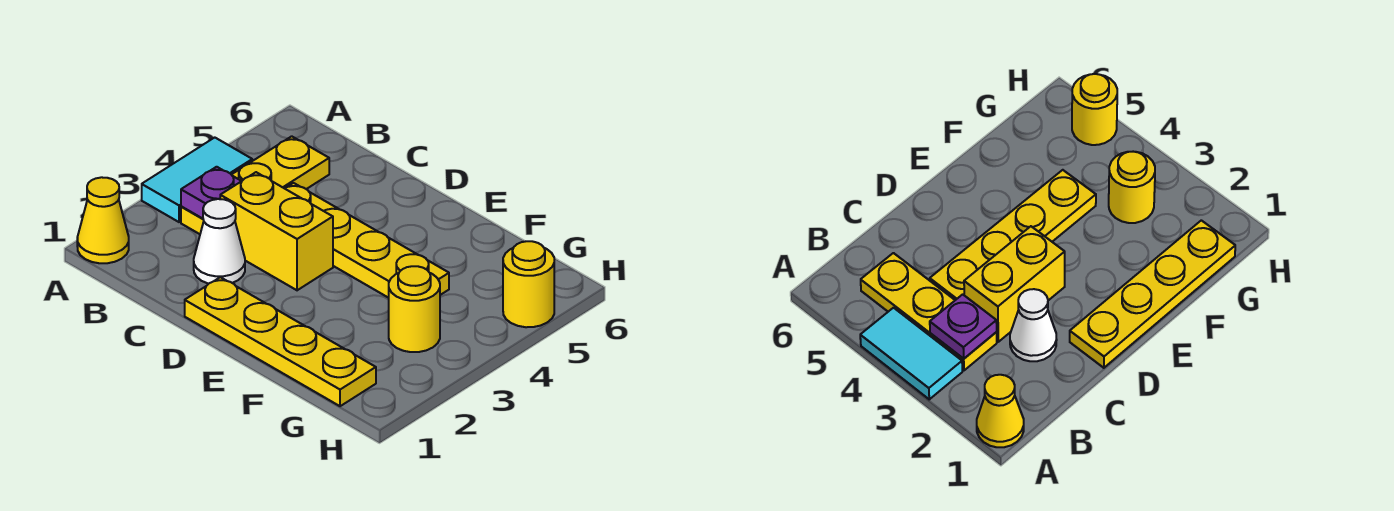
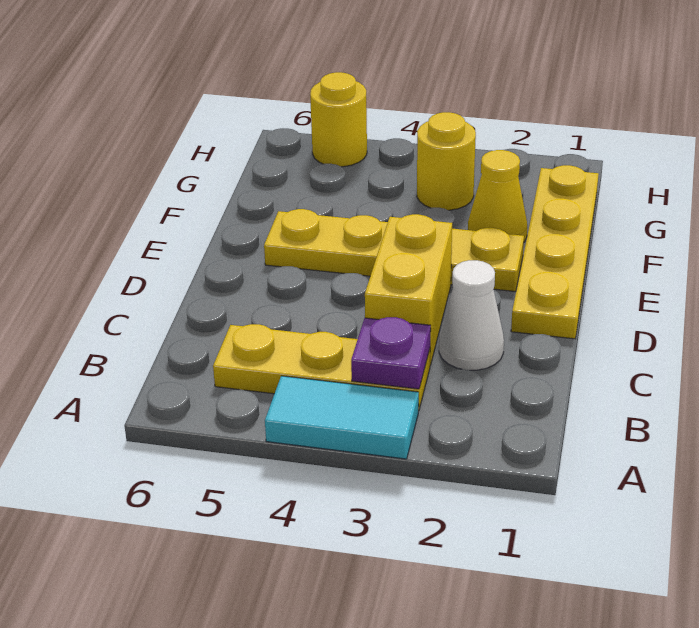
yellow cone A1 level 1 -> yellow cone F2 level 1
yellow plate C4:F4 level 1 -> yellow plate E2:E5 level 1

